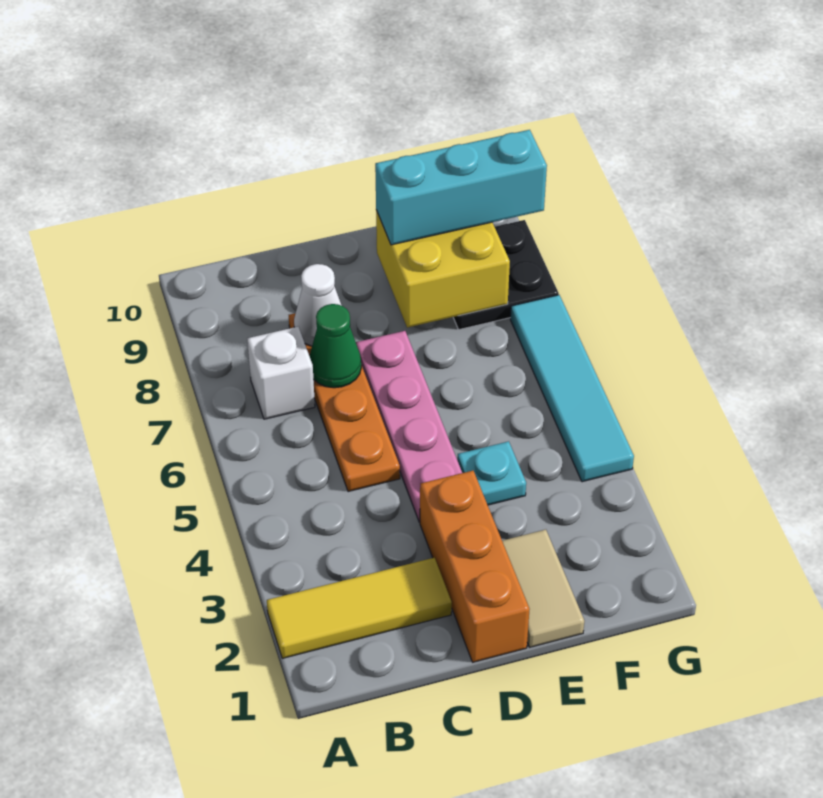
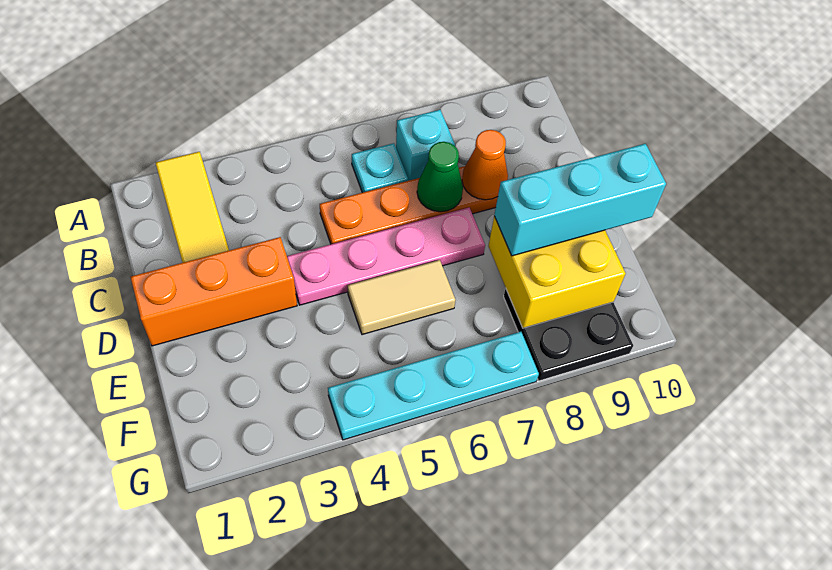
white brick B7 level 1 -> cyan brick B7 level 1
white cone C8 level 2 -> orange cone C8 level 2
tan tile E1:E2 level 1 -> tan tile E5:E6 level 1
cyan plate E4 level 1 -> cyan plate B6 level 1
cyan brick E9:G9 level 3 -> cyan brick E8:E10 level 3
cyan tile G4:G7 level 1 -> cyan plate G4:G7 level 1

